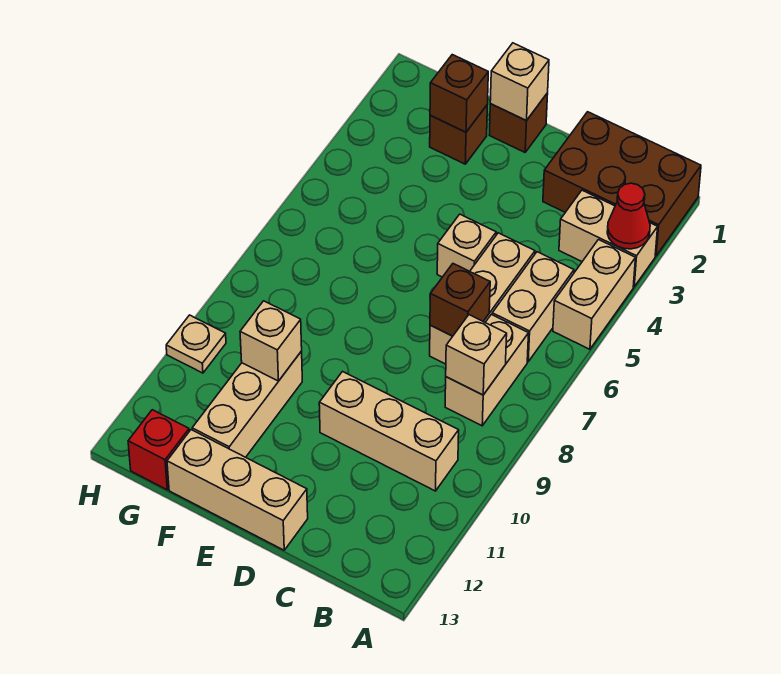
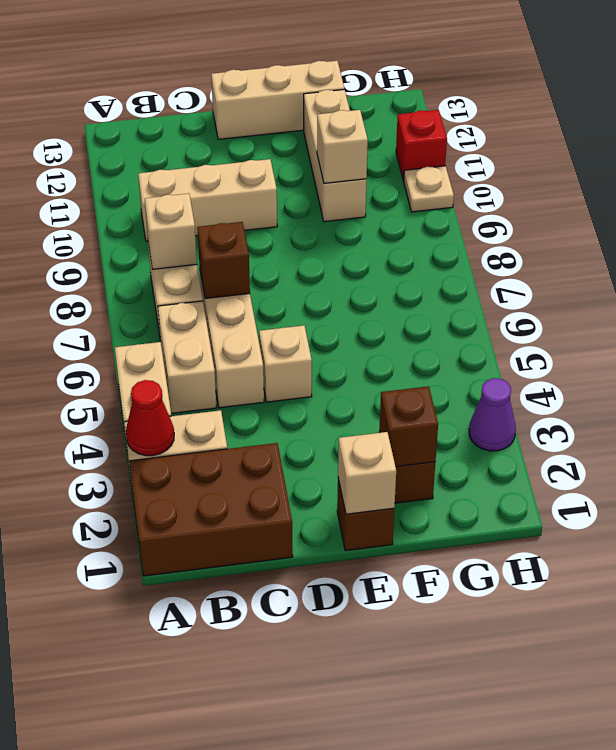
red brick G13 level 1 -> red brick H11 level 1
none -> purple cone H3 level 1

